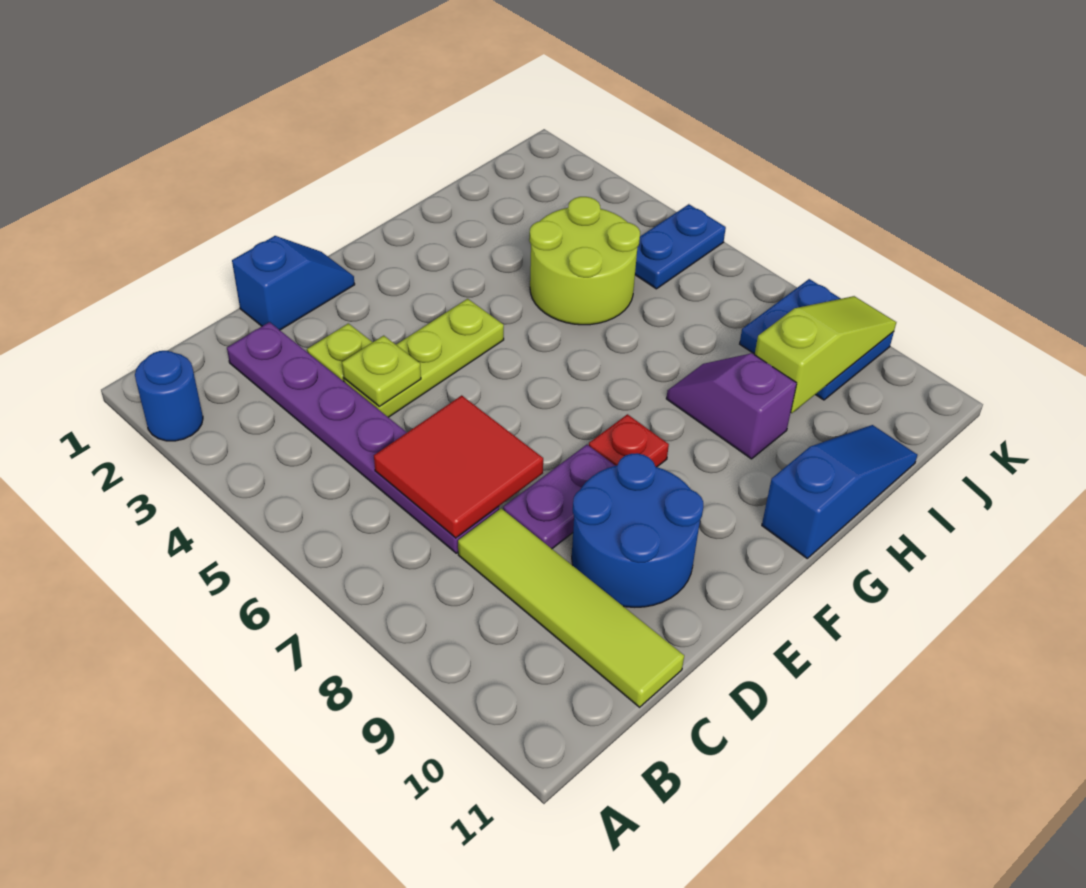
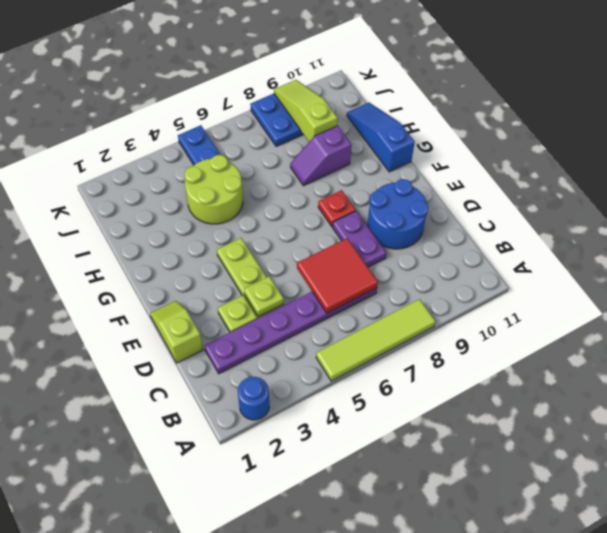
lime tile C8:C11 level 1 -> lime tile A5:A8 level 1
blue slope D1:E1 level 1 top D -> lime slope D1:E1 level 1 top D

